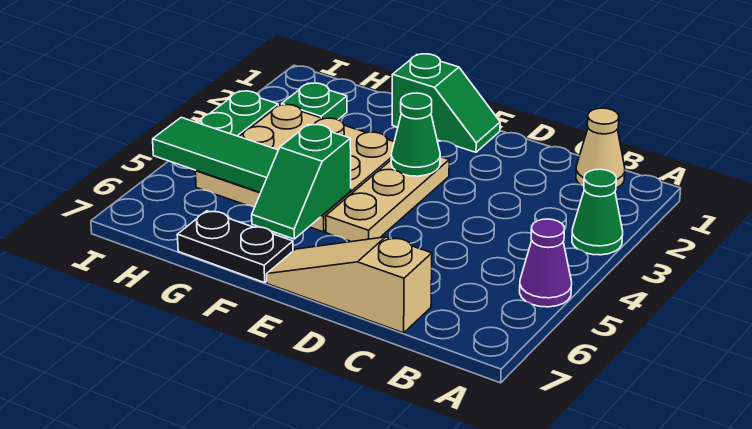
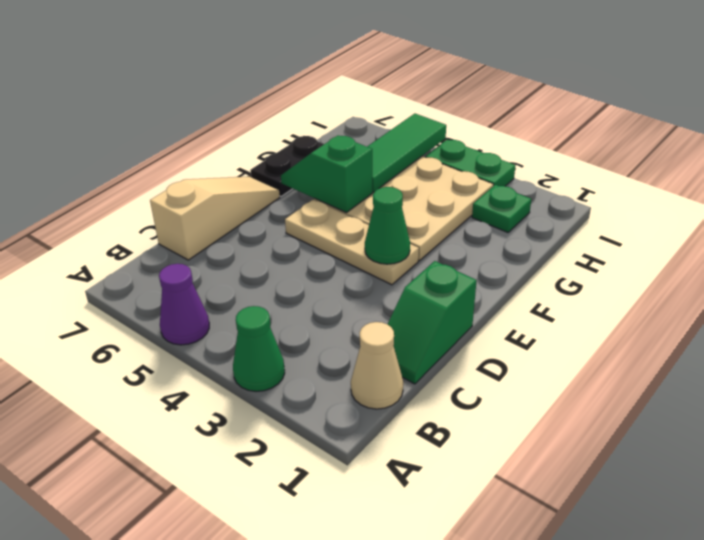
green slope E1:F1 level 1 top F -> green slope C1:D1 level 1 top D

